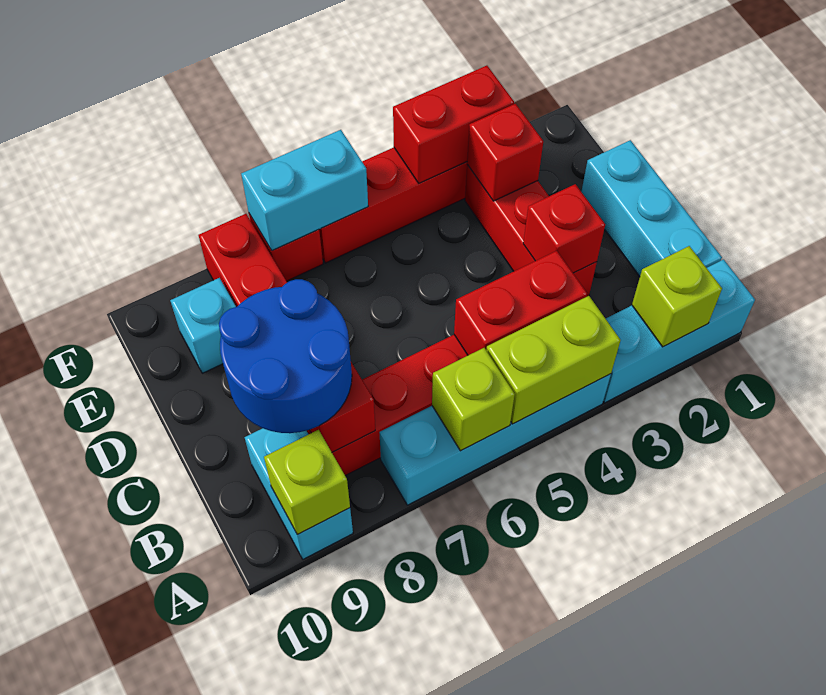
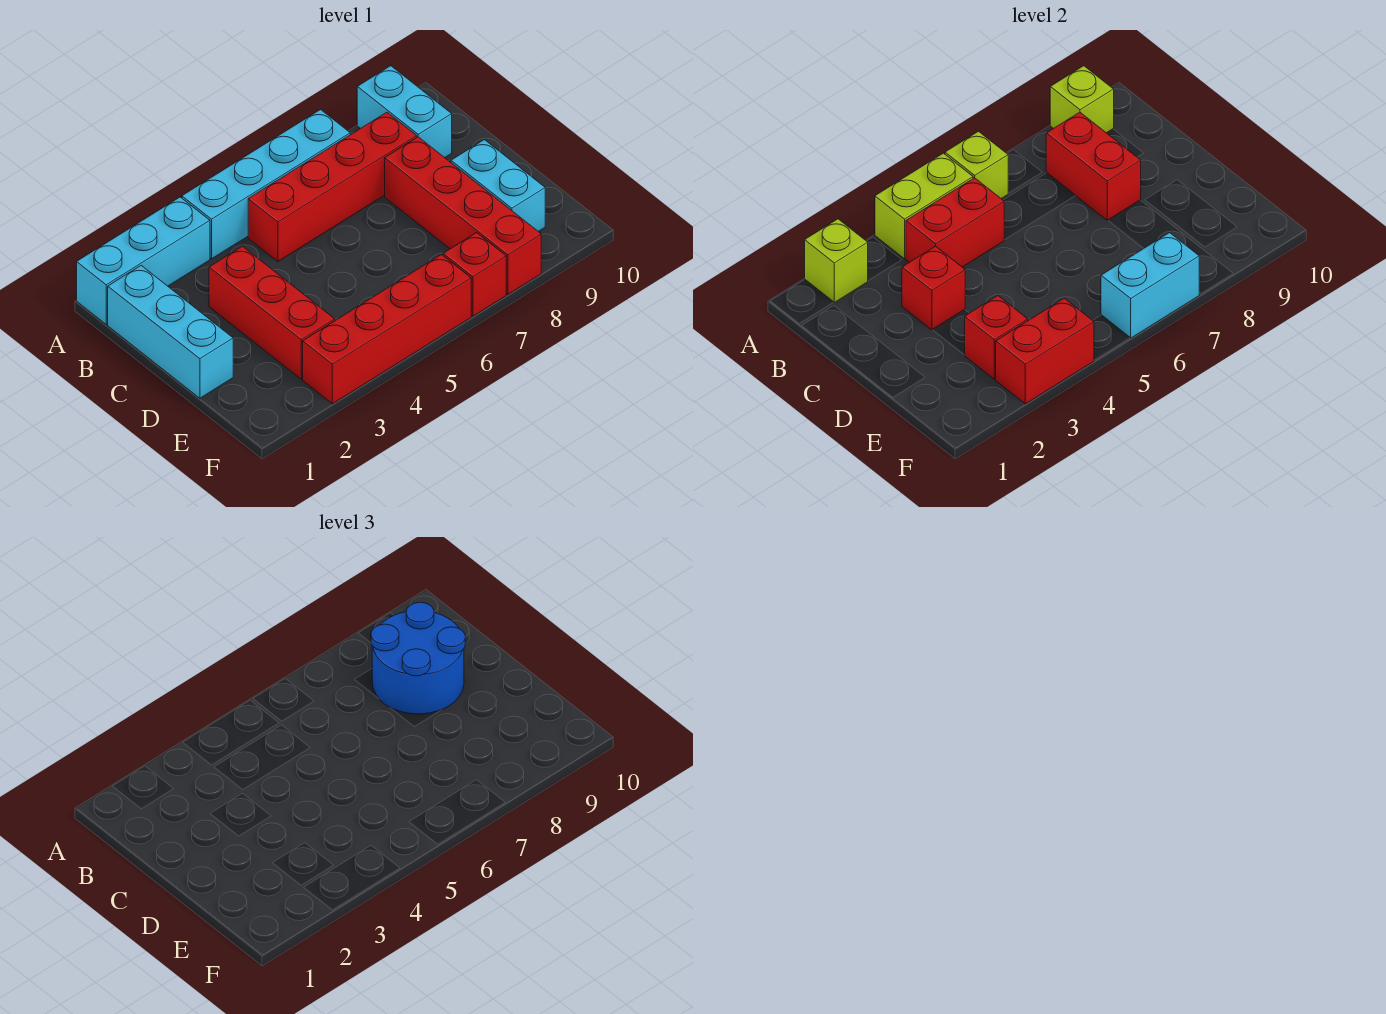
cyan brick E9 level 1 -> cyan brick D9:E9 level 1

